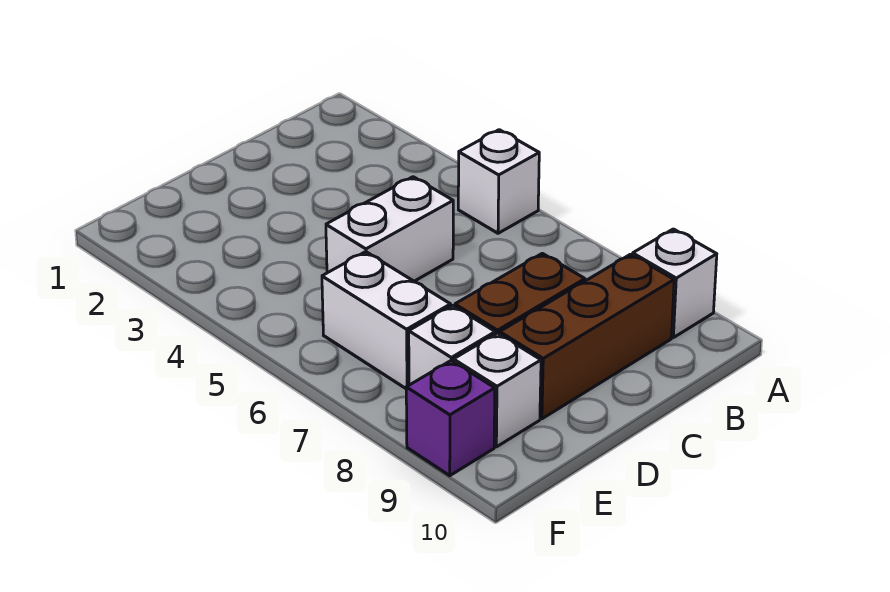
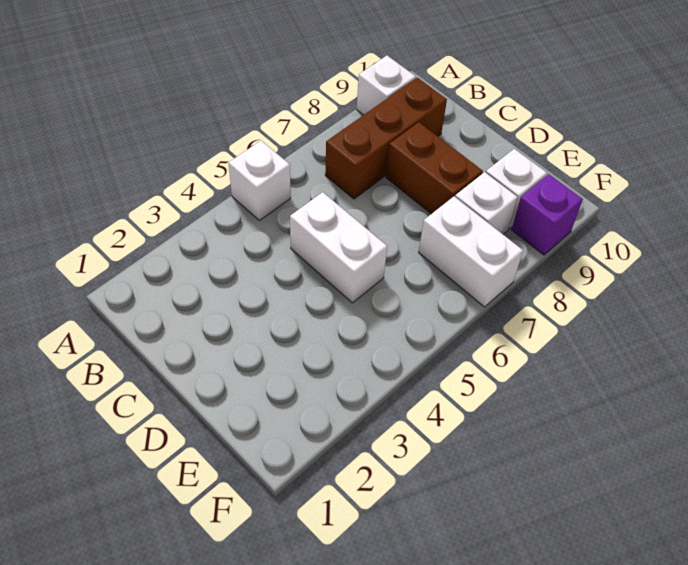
brown brick B9:D9 level 1 -> brown brick B7:B9 level 1
white brick E6:E7 level 1 -> white brick E7:F7 level 1

